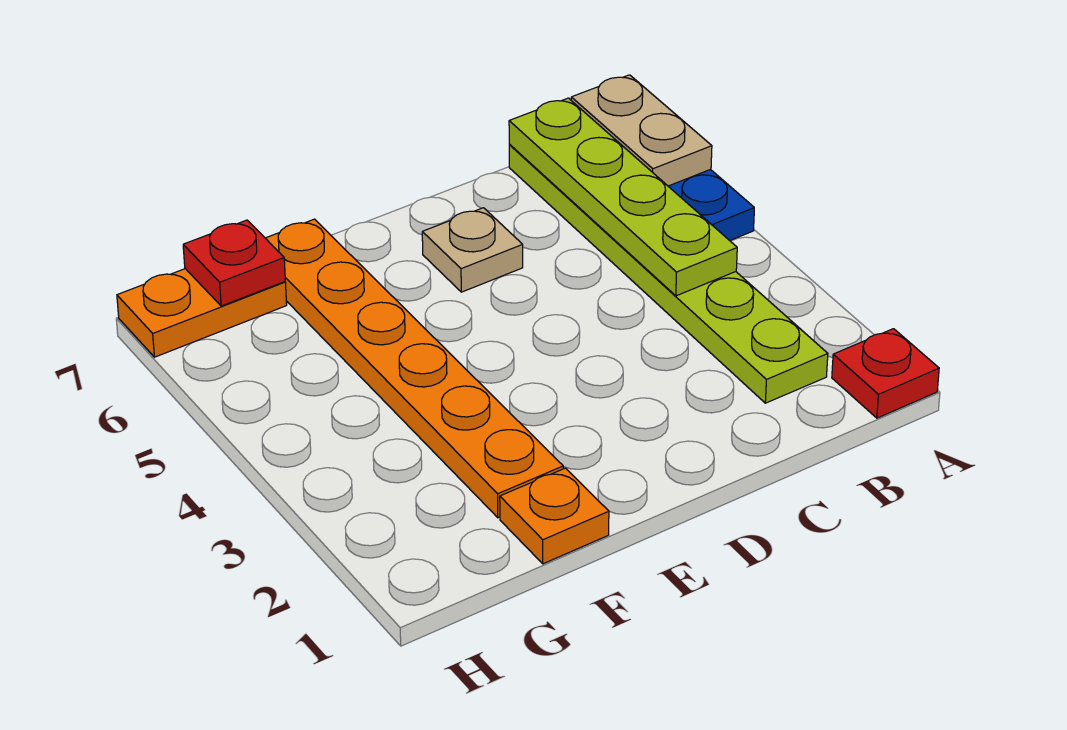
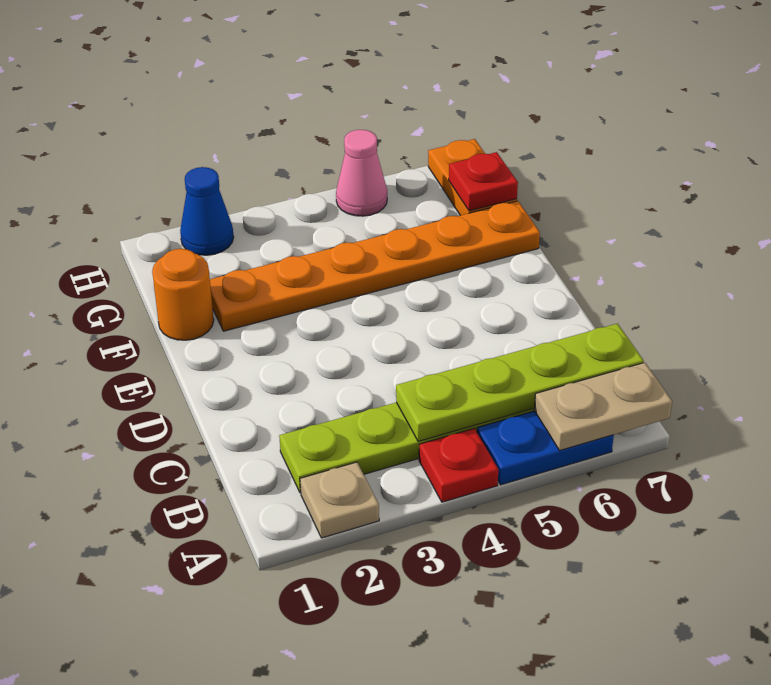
red plate A1 level 1 -> red plate A4 level 1
tan plate D6 level 1 -> tan plate A2 level 1
orange plate F1 level 1 -> orange round brick F1 level 1
none -> blue cone H2 level 1
none -> pink cone H5 level 1

